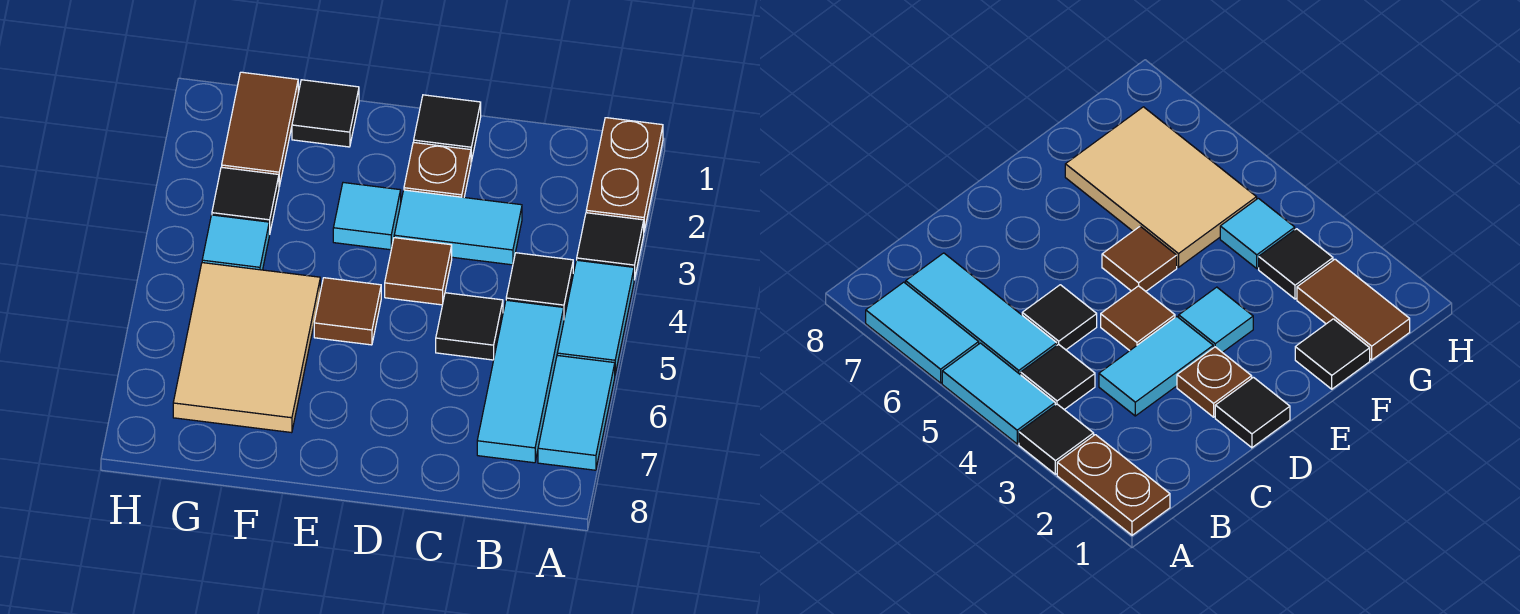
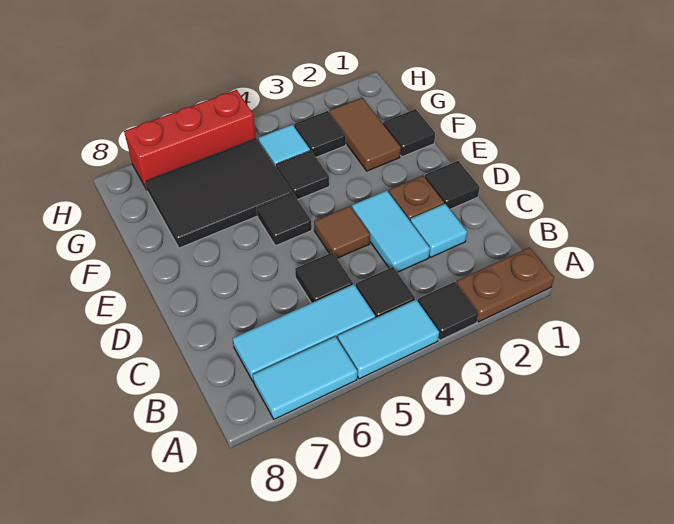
cyan tile E3 level 1 -> cyan tile C2 level 1
brown tile E5 level 1 -> black tile E5 level 1
none -> black tile F4 level 1
tan tile F5:G7 level 1 -> black tile F5:G7 level 1
brown tile G1:G2 level 1 -> brown tile F2:G2 level 1
none -> red brick H5:H7 level 1

